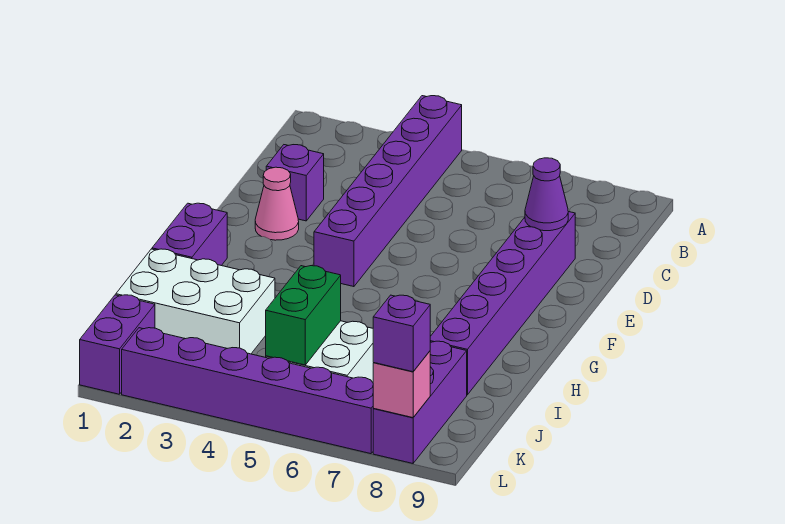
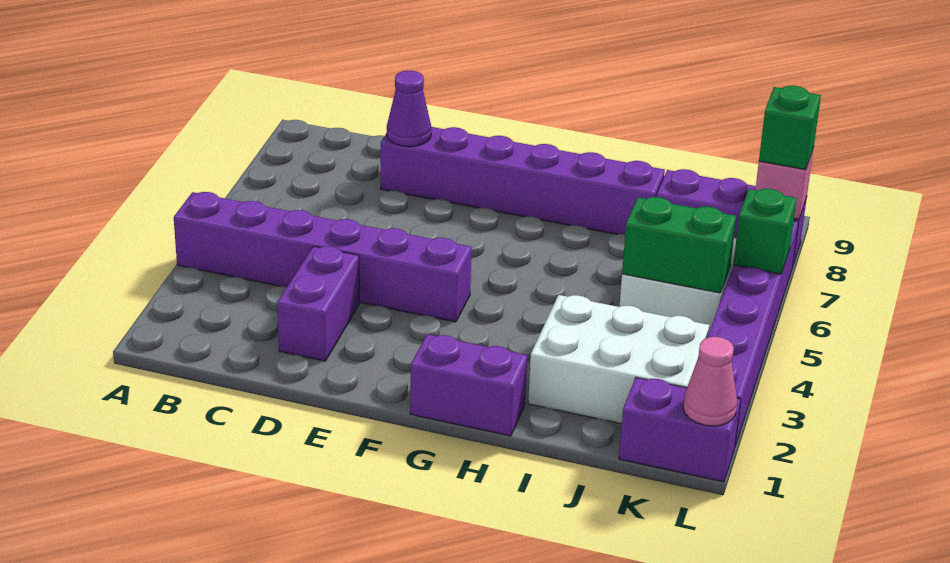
purple brick D2 level 1 -> purple brick D2:D3 level 1
pink cone E2 level 1 -> pink cone L1 level 2
white brick I1:J3 level 1 -> white brick I2:K3 level 1
none -> green brick L6 level 2
purple brick L8 level 3 -> green brick L8 level 3

